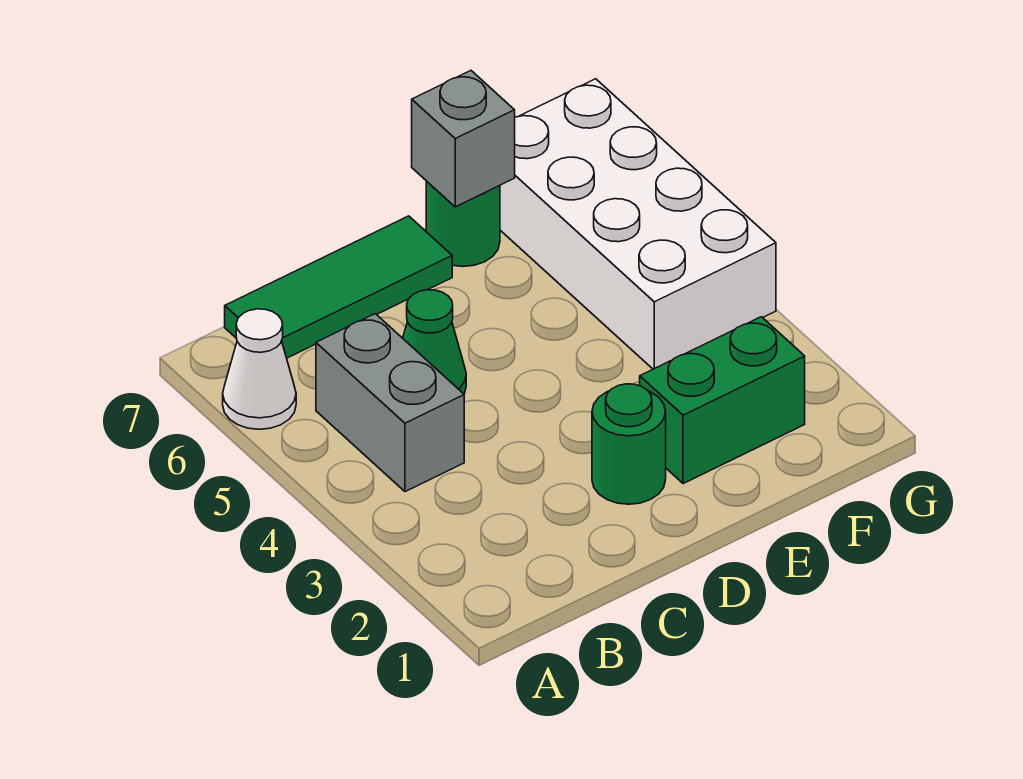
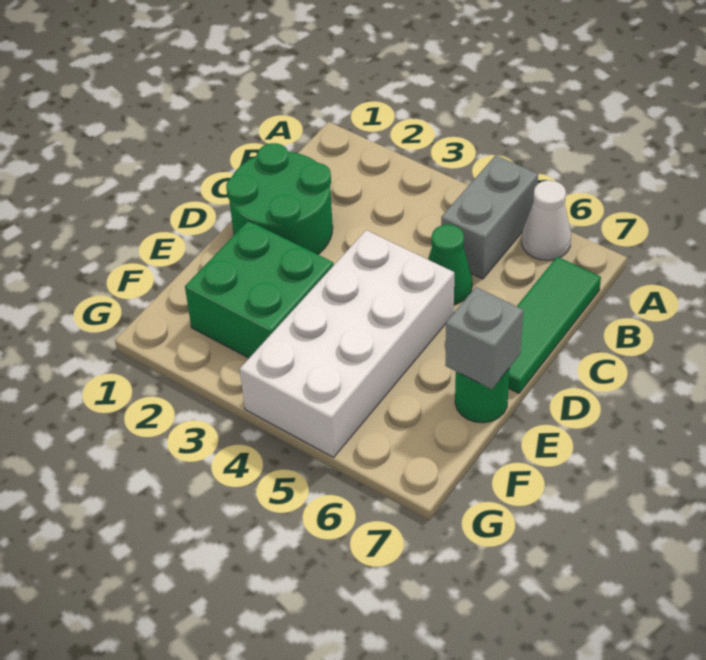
grey brick B4:B5 level 1 -> grey brick A5:B5 level 1
green round brick D2 level 1 -> green round brick C1:D2 level 1
green brick E2:F2 level 1 -> green brick E2:F3 level 1
white brick F4:G7 level 1 -> white brick D4:G5 level 1

